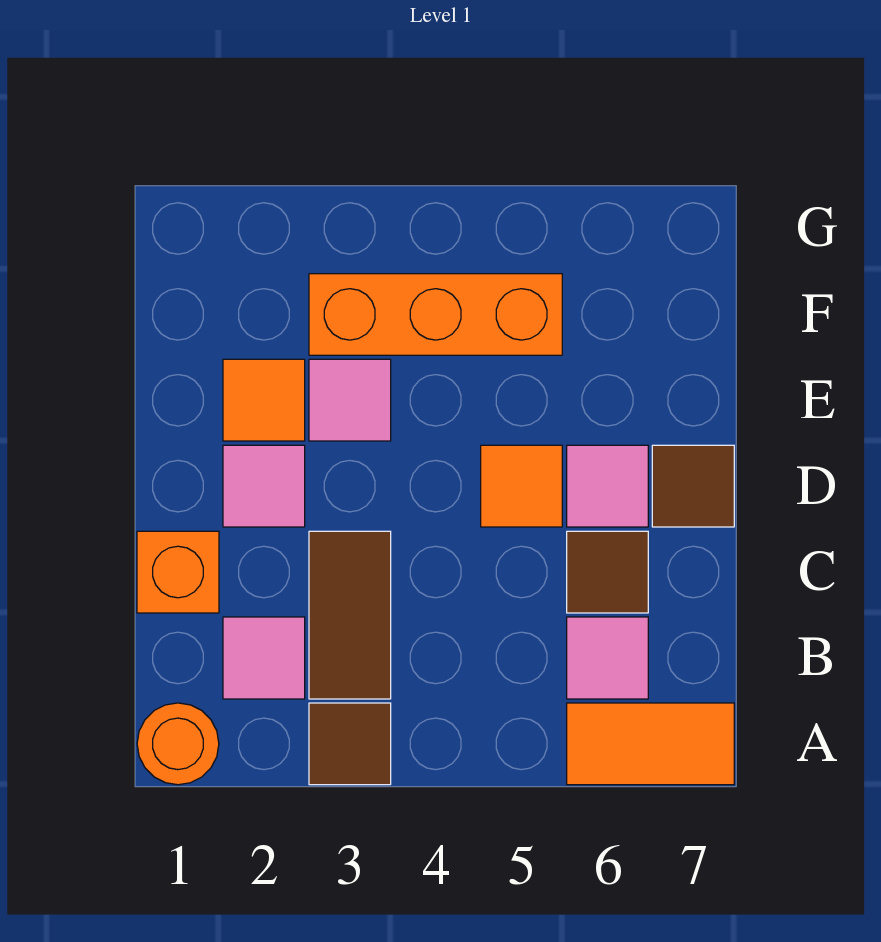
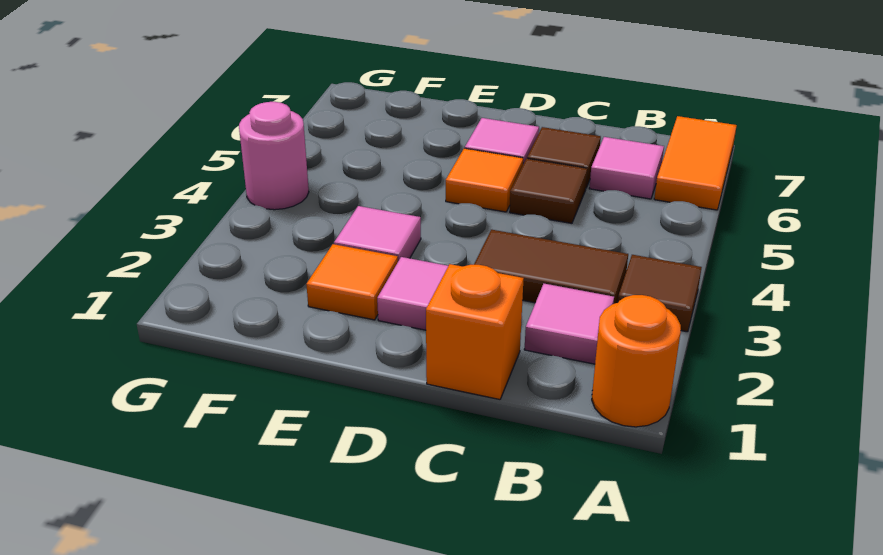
brown tile D7 level 1 -> brown tile C5 level 1
orange brick F3:F5 level 1 -> none
none -> pink round brick G4 level 1

